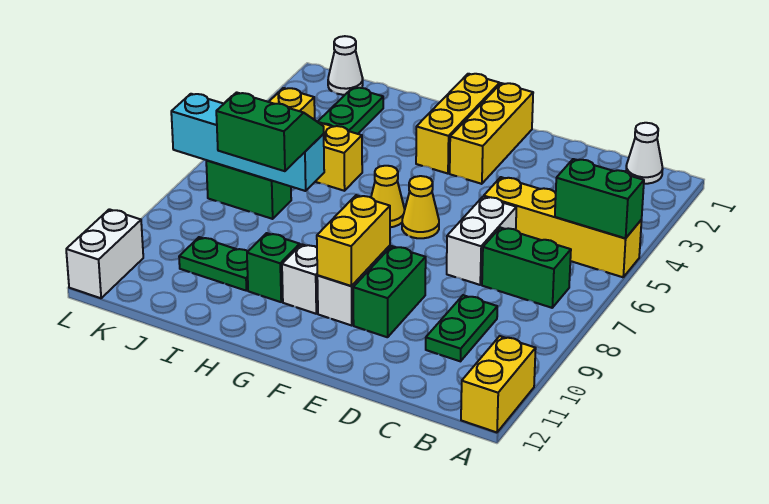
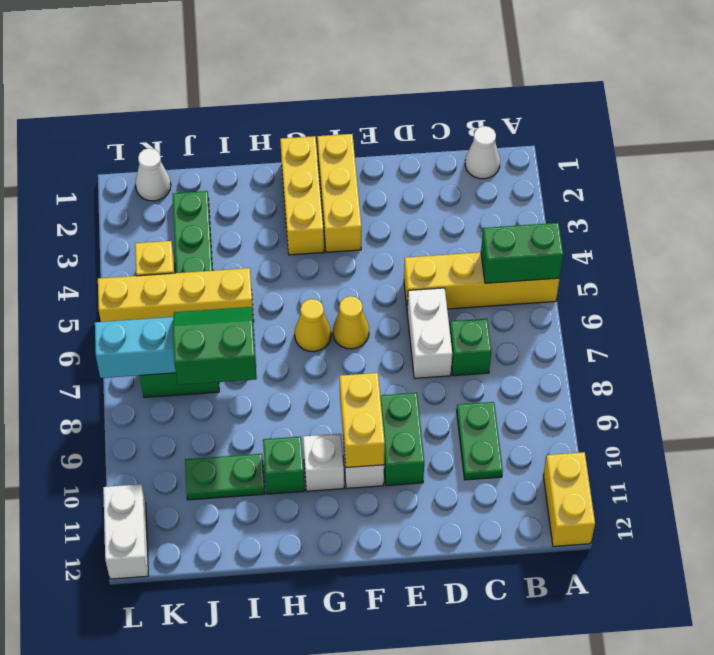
green brick B7:C7 level 1 -> green brick C7 level 1

